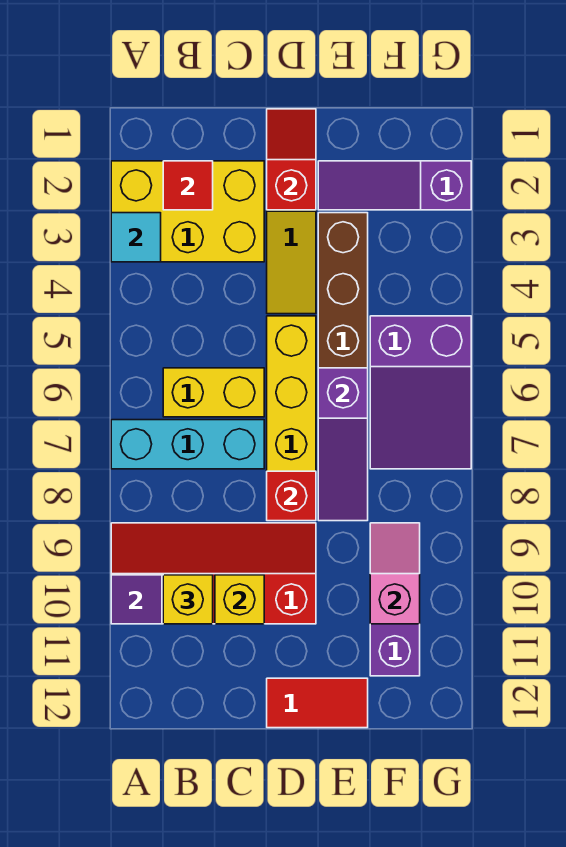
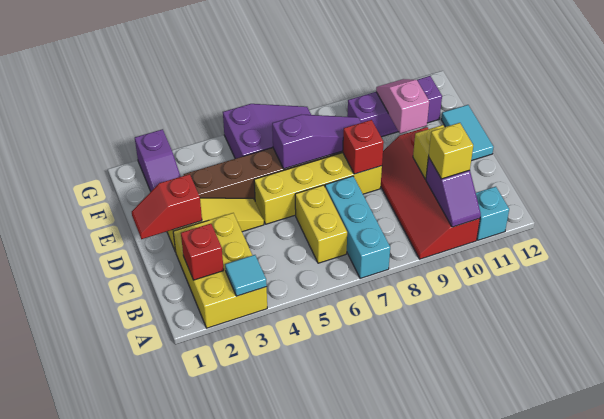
none -> cyan brick A11 level 1
red tile B2 level 2 -> red brick B2 level 2
red tile D12:E12 level 1 -> cyan tile D12:E12 level 1
pink slope F9:F10 level 2 top 10 -> pink slope E10:F10 level 2 top E

